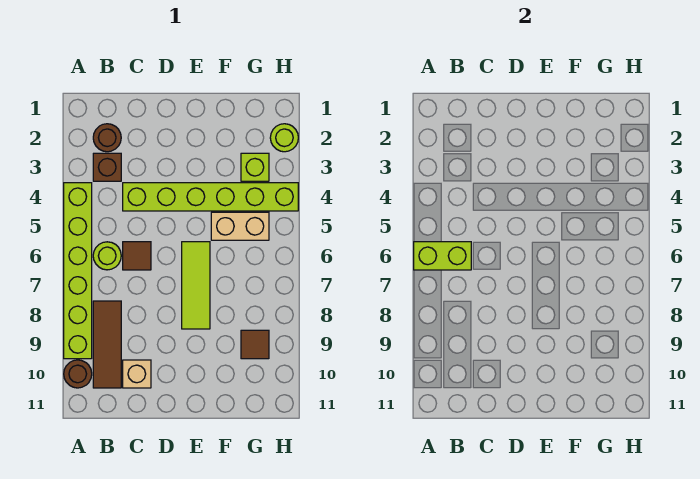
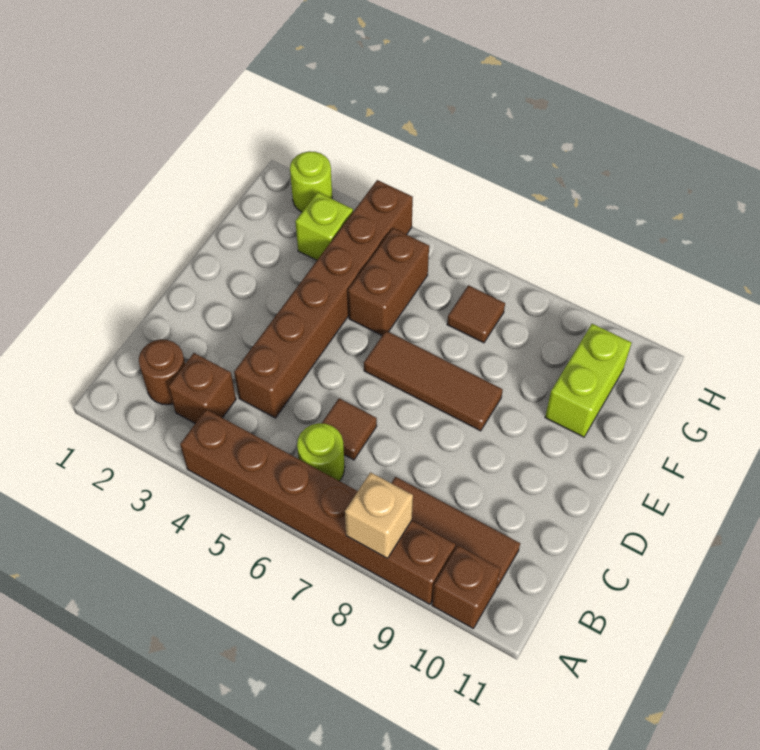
lime brick A4:A9 level 1 -> brown brick A4:A9 level 1
lime brick A6:B6 level 2 -> lime brick F10:G10 level 1
brown round brick A10 level 1 -> brown brick A10 level 1
lime brick C4:H4 level 1 -> brown brick C4:H4 level 1
tan brick C10 level 1 -> tan brick A8 level 2
lime tile E6:E8 level 1 -> brown tile E6:E8 level 1
tan brick F5:G5 level 1 -> brown brick F5:G5 level 1
brown tile G9 level 1 -> brown tile G7 level 1

